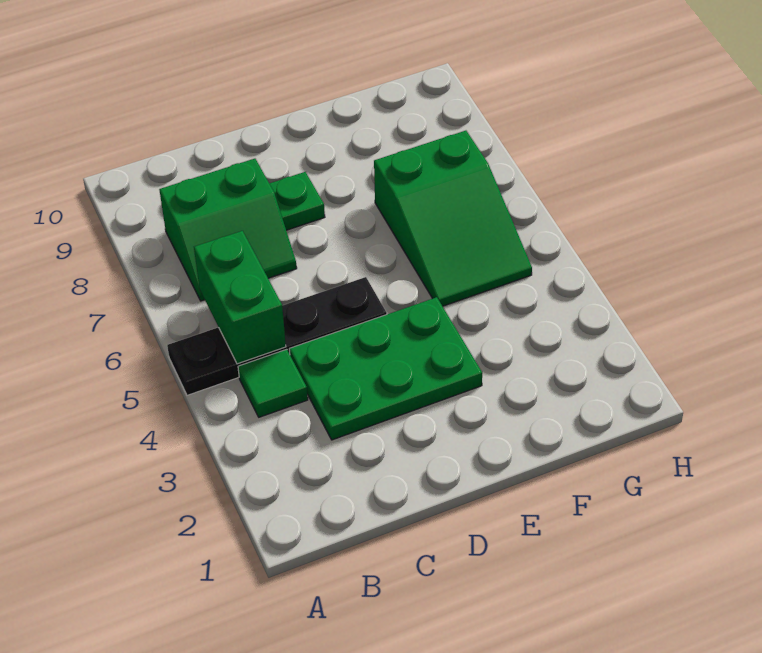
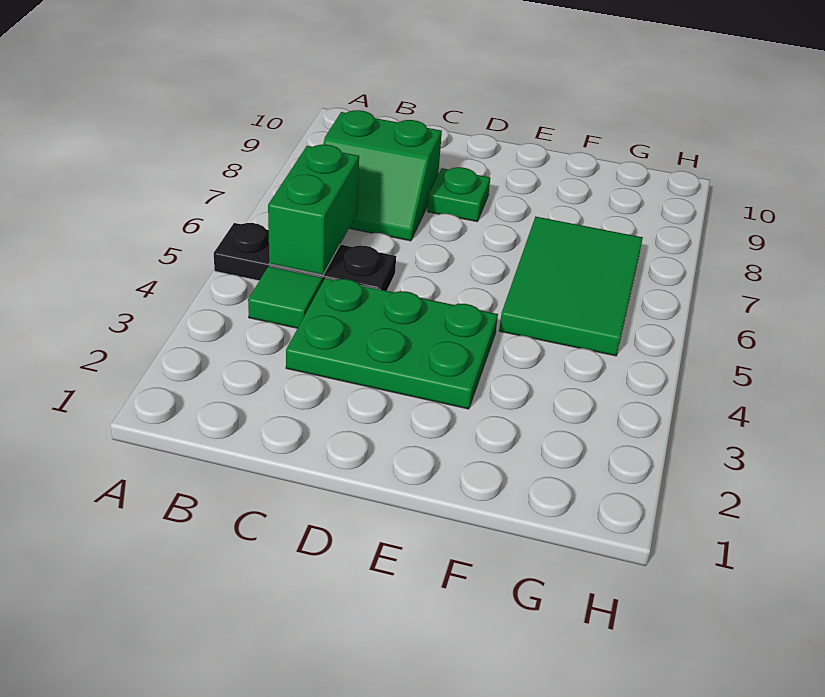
black plate A5:D5 level 1 -> black plate A5:C5 level 1
green slope F5:G7 level 1 top 7 -> green tile F5:G7 level 1

